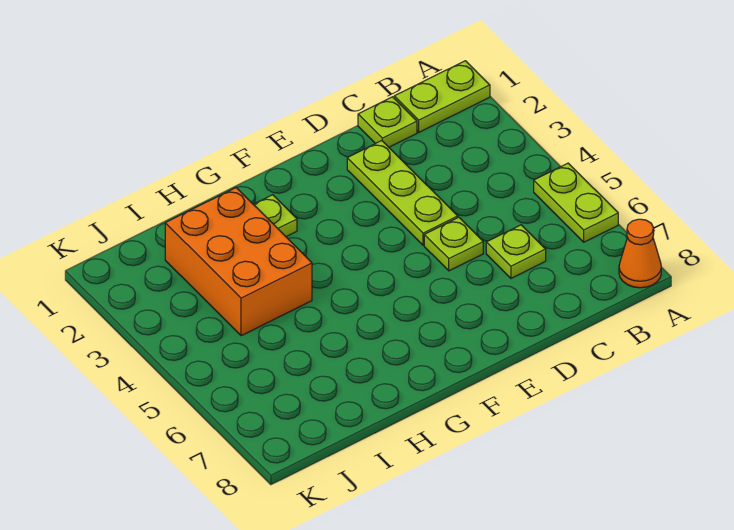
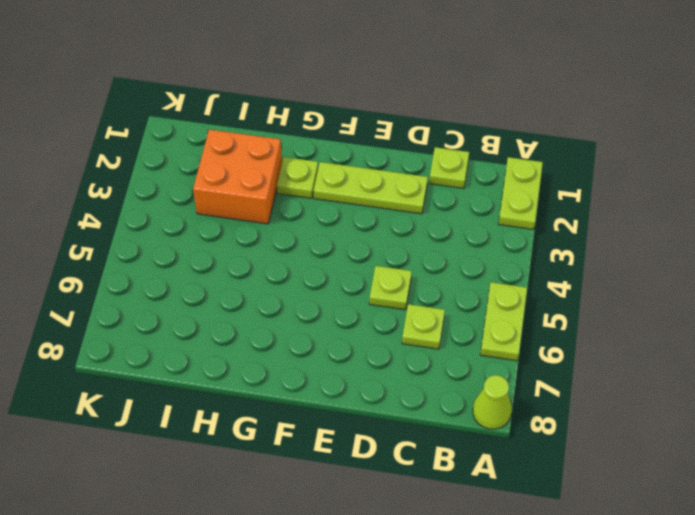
lime plate A1:B1 level 1 -> lime plate A1:A2 level 1
orange cone A8 level 1 -> lime cone A8 level 1
lime plate D2:D4 level 1 -> lime plate D2:F2 level 1
orange brick H2:I4 level 1 -> orange brick H2:I3 level 1

